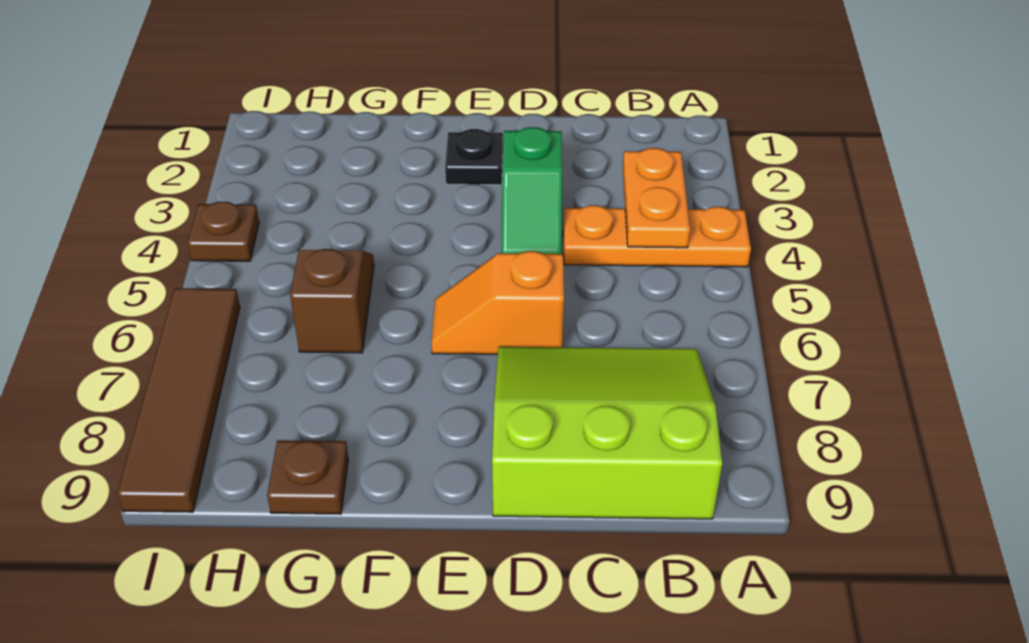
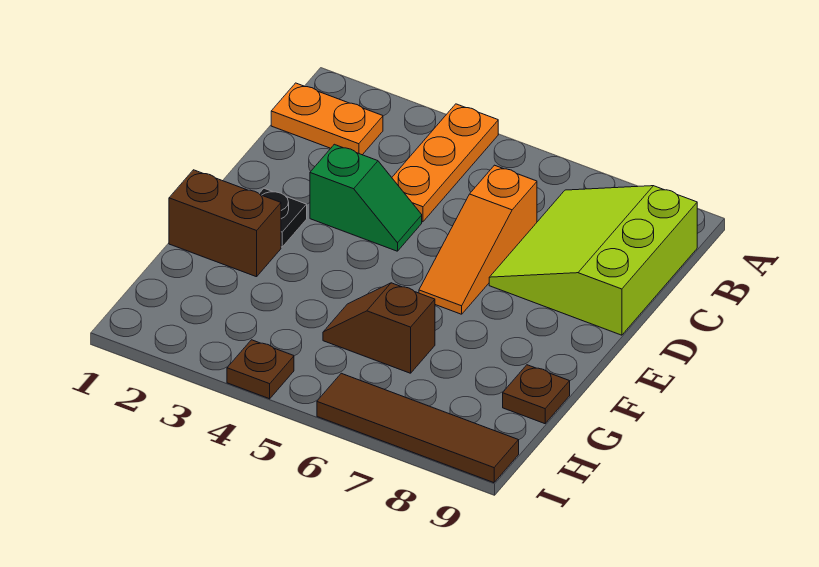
orange plate B3:B4 level 2 -> orange plate B1:B2 level 1
orange slope D6:E6 level 1 top D -> orange slope C6:E6 level 1 top C
none -> brown brick F1:F2 level 1

